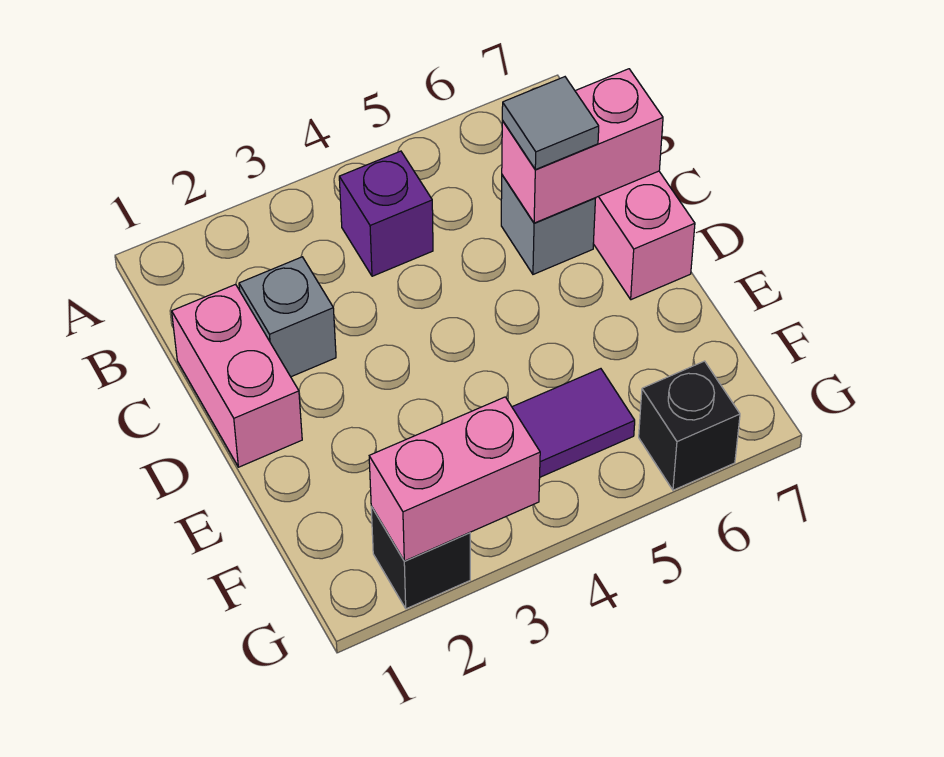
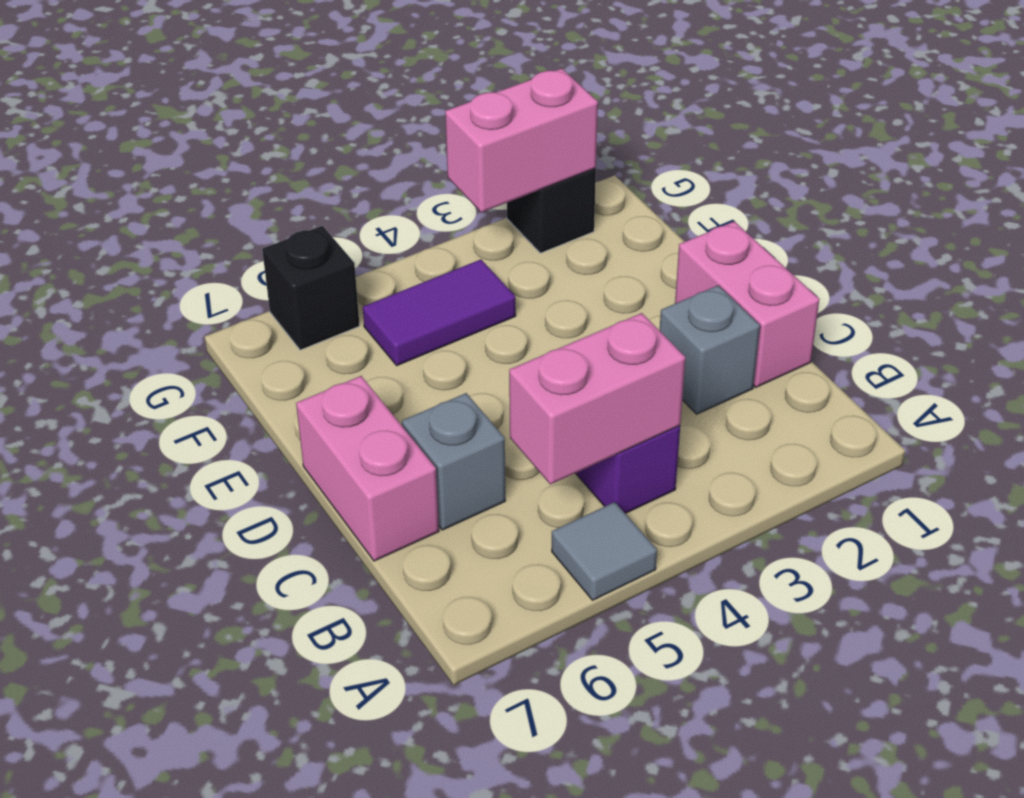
pink brick C6:C7 level 2 -> pink brick B4:B5 level 2
grey tile C6 level 3 -> grey tile A5 level 1

